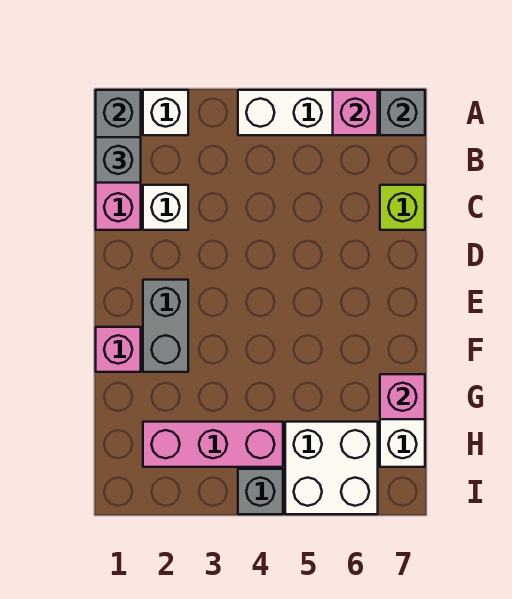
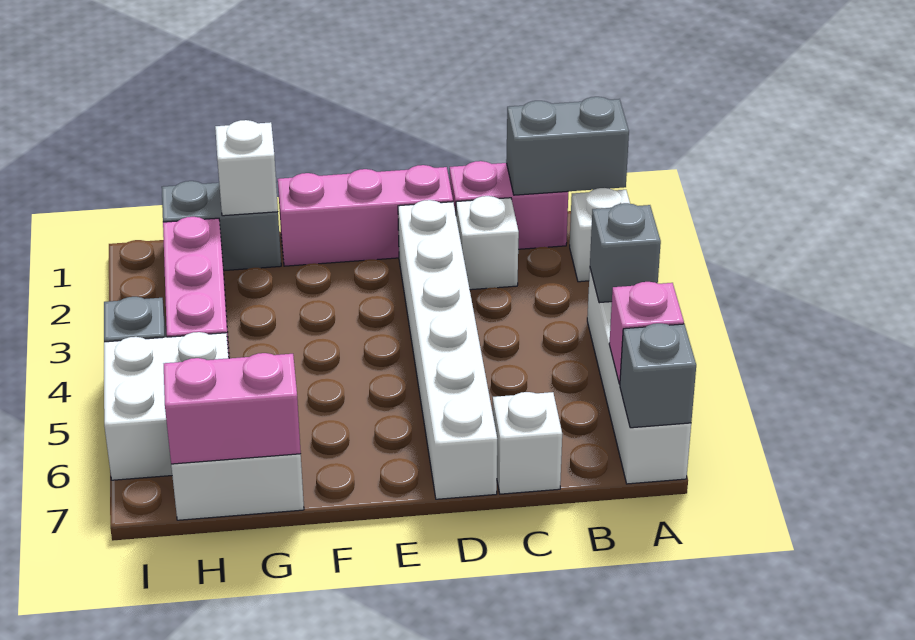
grey brick B1 level 3 -> grey brick A4 level 2
lime brick C7 level 1 -> white brick C7 level 1
none -> white brick D2:D7 level 1
grey brick E2:F2 level 1 -> grey brick G1:H1 level 1
pink brick F1 level 1 -> pink brick D1:F1 level 1
none -> white brick G1 level 2
pink brick G7 level 2 -> pink brick G7:H7 level 2

